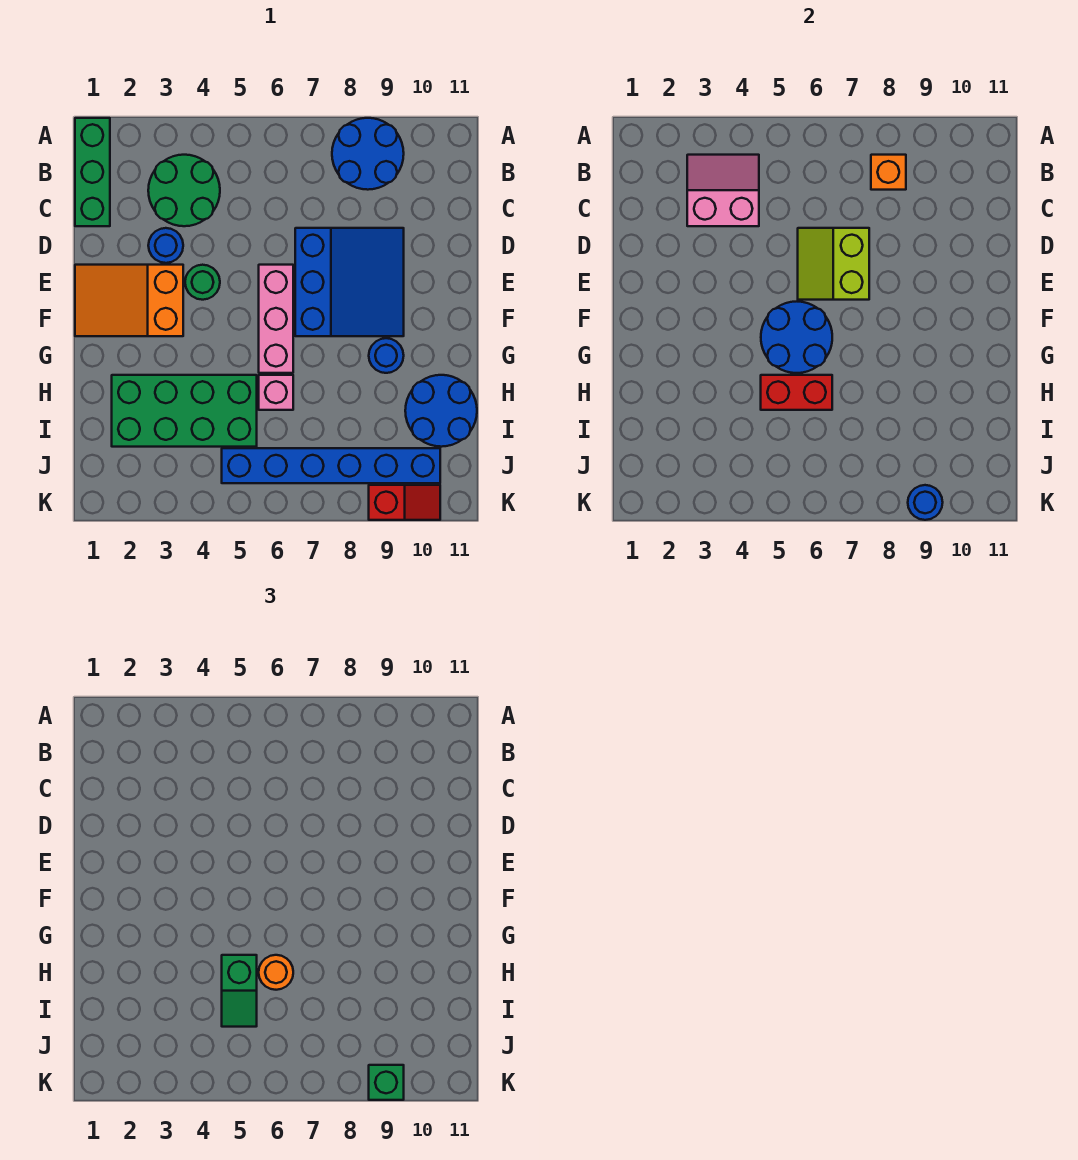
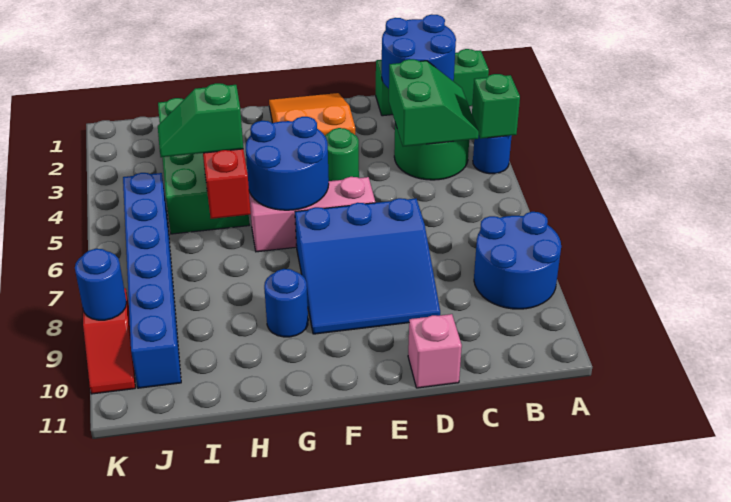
pink slope B3:C4 level 2 top C -> green slope B3:C4 level 2 top C
orange brick B8 level 2 -> none
blue round brick D3 level 1 -> blue round brick A4 level 1
lime slope D6:E7 level 2 top 7 -> none
pink brick H6 level 1 -> pink brick D11 level 1
orange round brick H6 level 3 -> none
blue round brick H10:I11 level 1 -> blue round brick B1:C2 level 2
green brick K9 level 3 -> green brick A4 level 2

